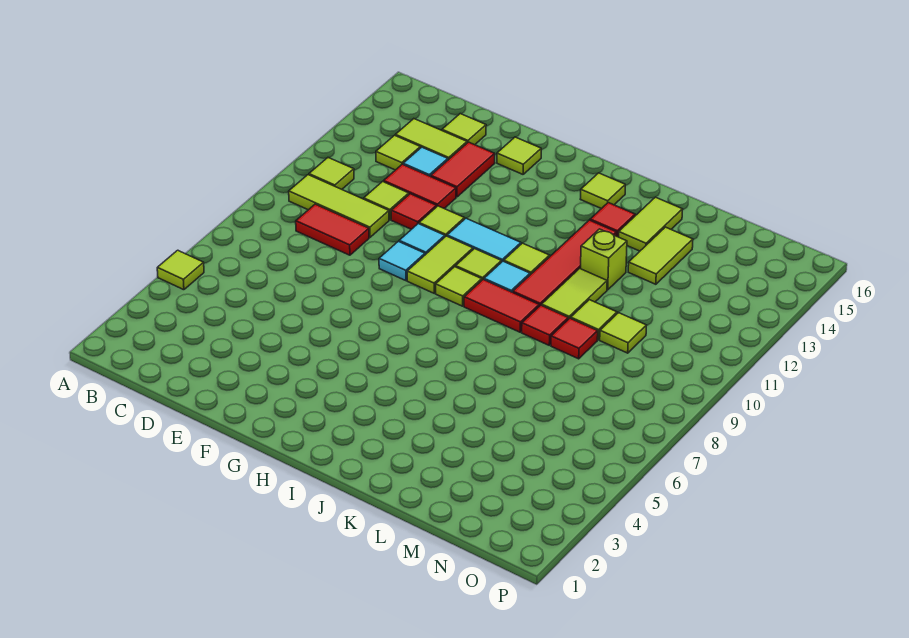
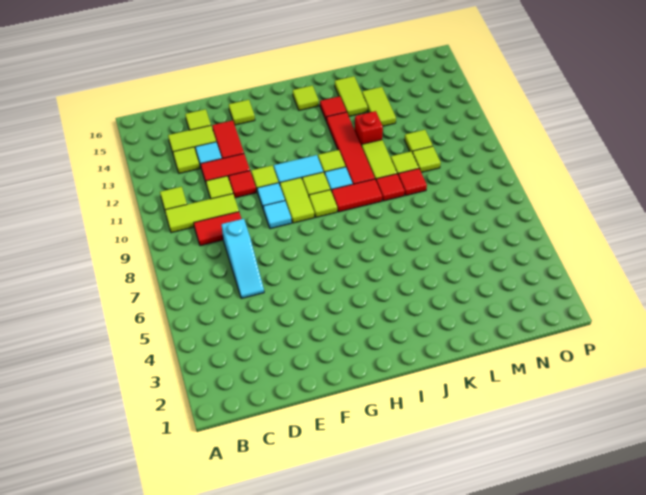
lime tile A5 level 1 -> lime tile M11 level 1
none -> cyan slope D6:D8 level 1 top 8
lime brick K12 level 1 -> red brick K12 level 1

